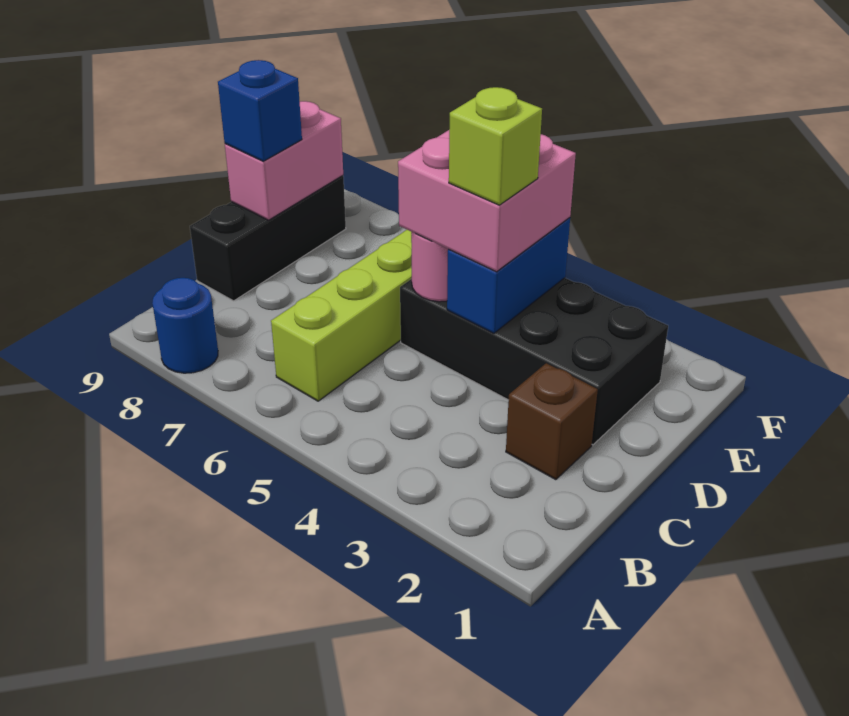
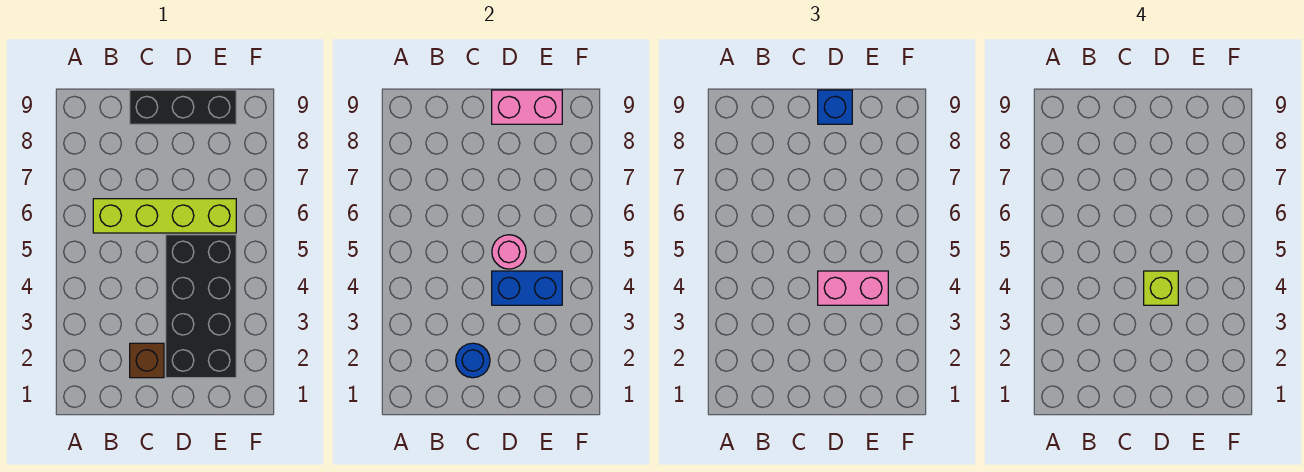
blue round brick A8 level 1 -> blue round brick C2 level 2
pink brick D4:E5 level 3 -> pink brick D4:E4 level 3

